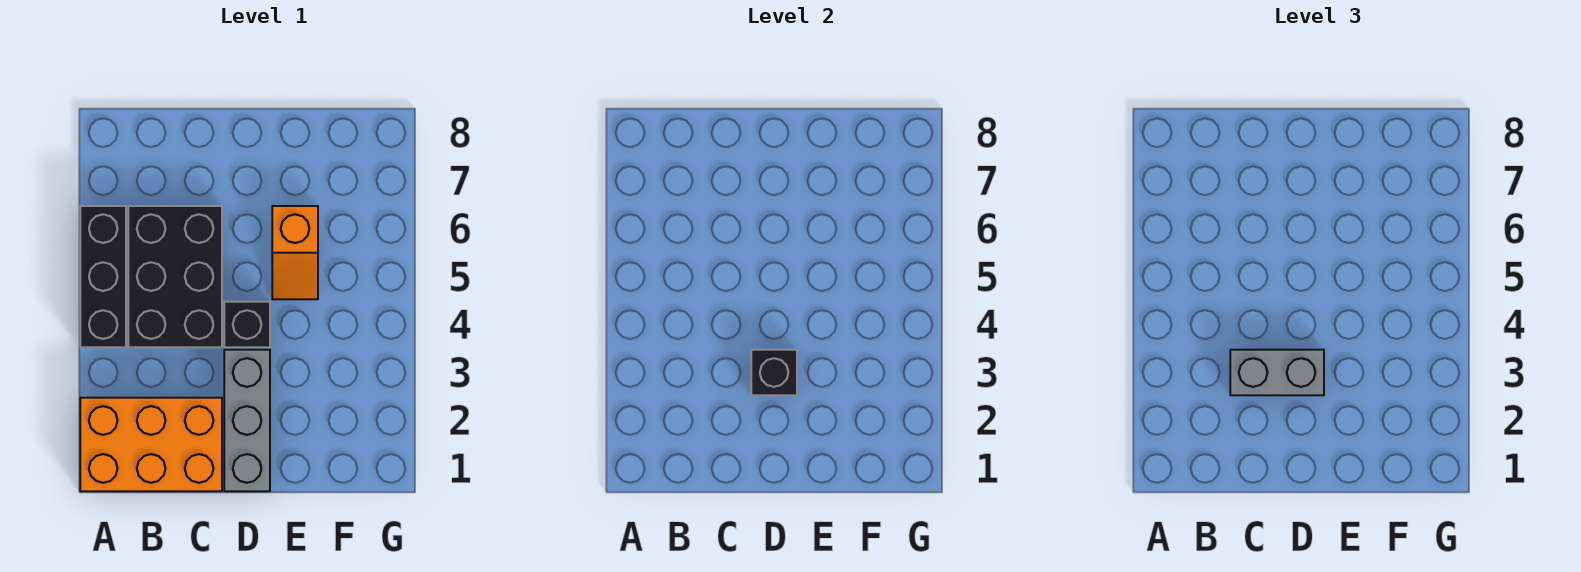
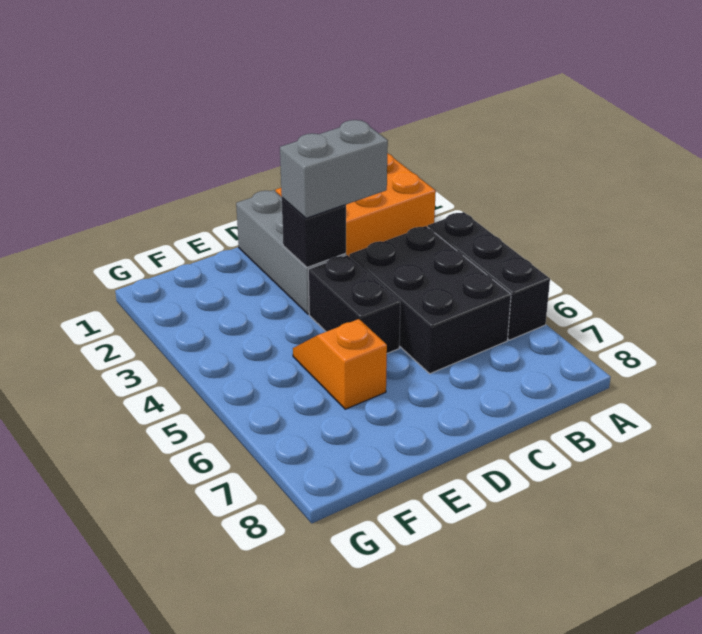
black brick D4 level 1 -> black brick D4:D5 level 1

